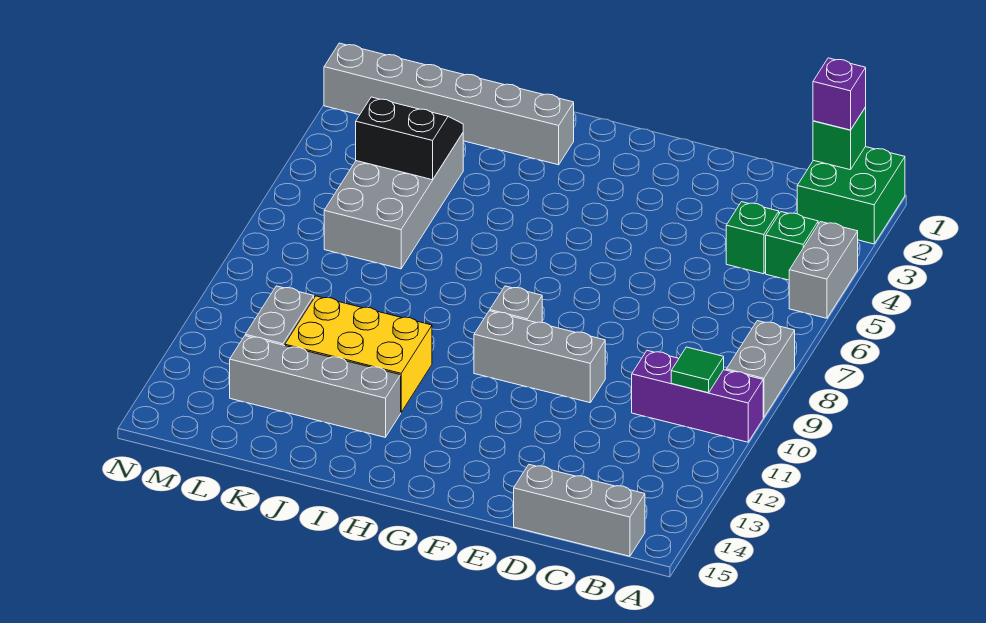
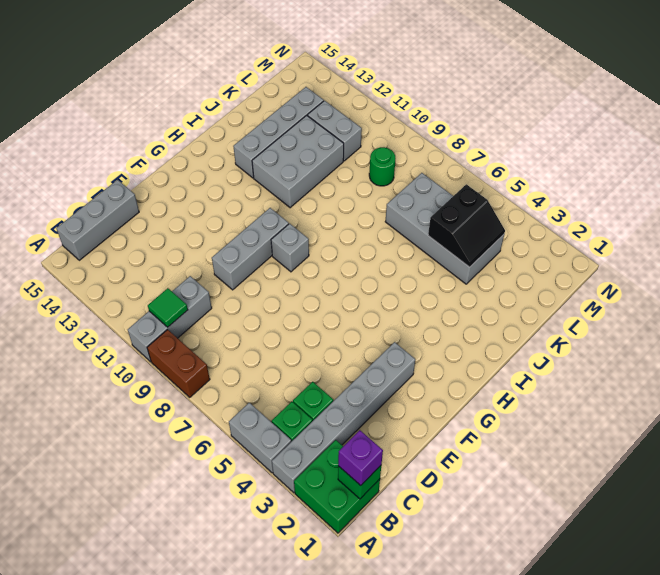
grey brick A8:A9 level 1 -> brown brick A8:A9 level 1
purple brick A10:C10 level 1 -> grey brick A10:C10 level 1
grey brick I2:N2 level 1 -> grey brick A3:F3 level 1
yellow brick I11:K12 level 1 -> grey brick I11:K12 level 1
none -> green round brick L9 level 1

